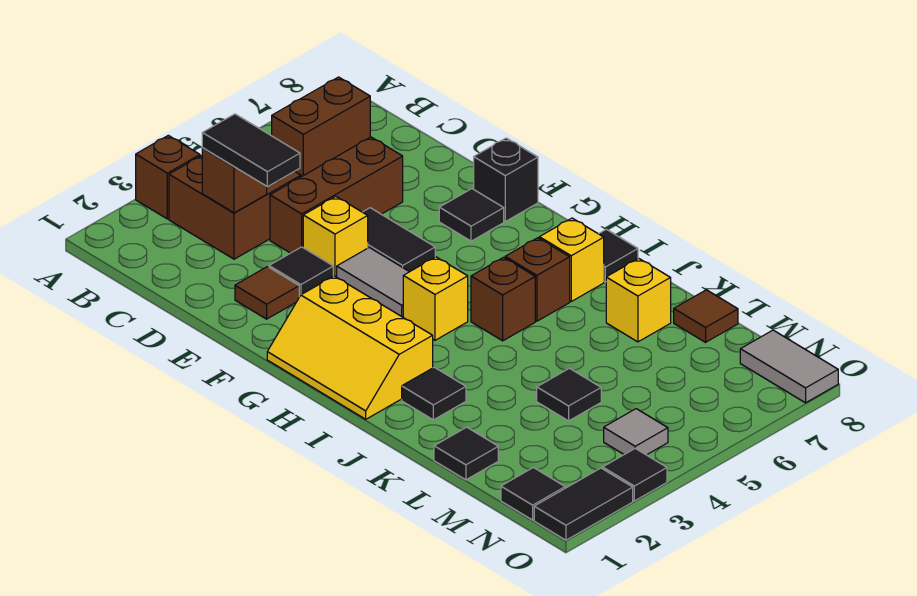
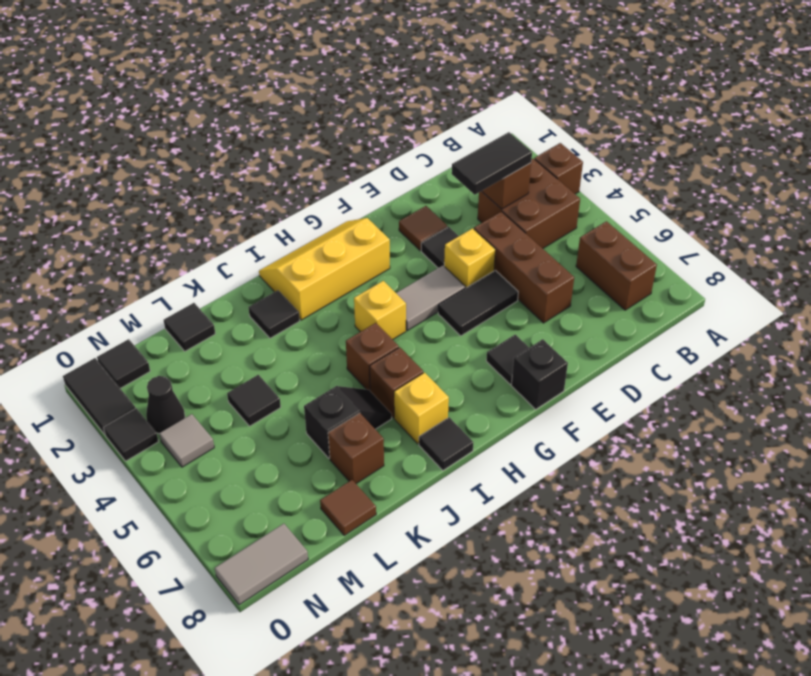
none -> black slope J6:K6 level 1 top K
yellow brick K7 level 1 -> brown brick K7 level 1
none -> black cone N3 level 1

